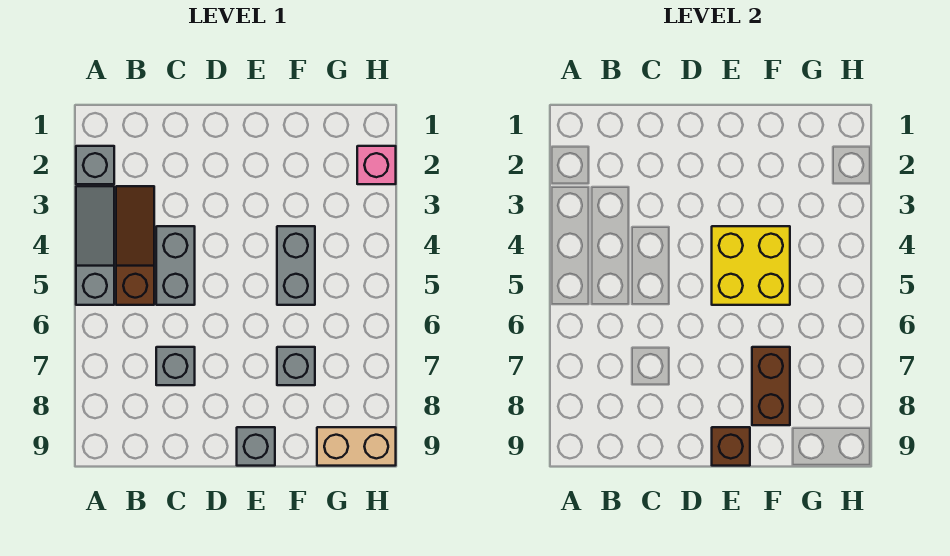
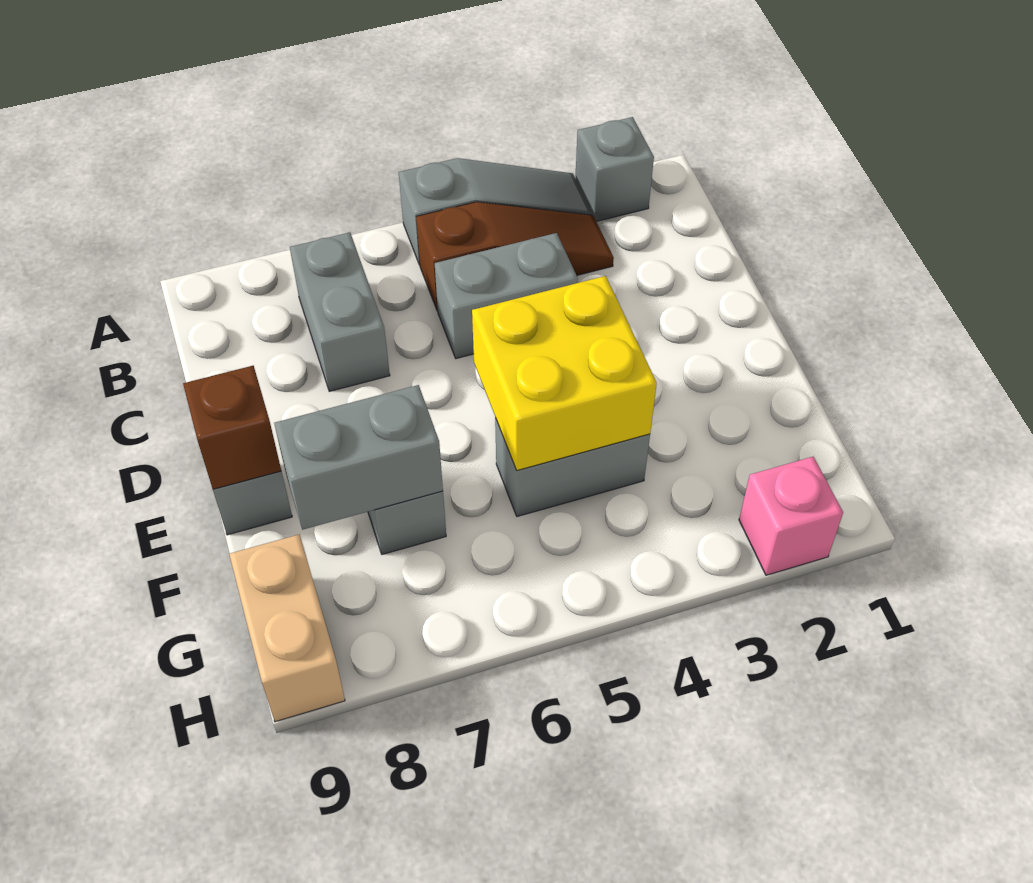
grey brick C7 level 1 -> grey brick B7:C7 level 1
brown brick F7:F8 level 2 -> grey brick F7:F8 level 2

